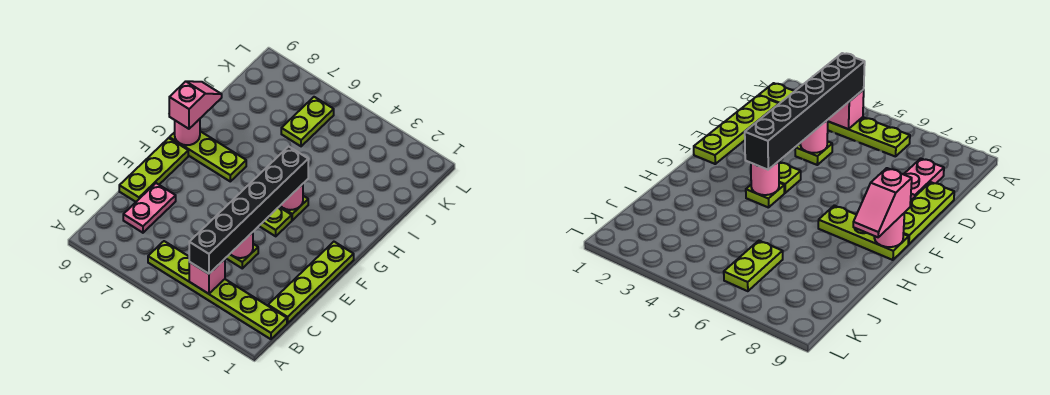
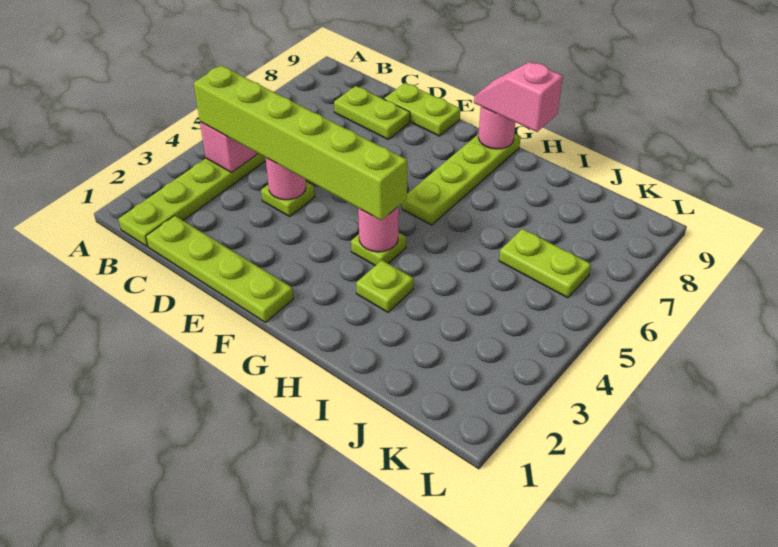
black brick B4:G4 level 3 -> lime brick B4:G4 level 3
pink plate C8:D8 level 1 -> lime plate C8:D8 level 1
lime plate D9:F9 level 1 -> lime plate D9:E9 level 1
lime plate F4 level 1 -> lime plate H3 level 1
lime plate G7:G9 level 1 -> lime plate G6:G9 level 1
pink slope G9:H9 level 3 top G -> pink slope G9:H9 level 3 top H

